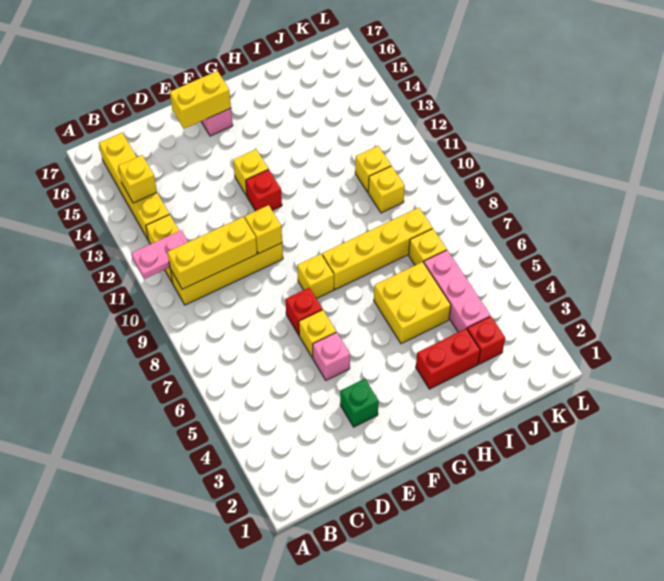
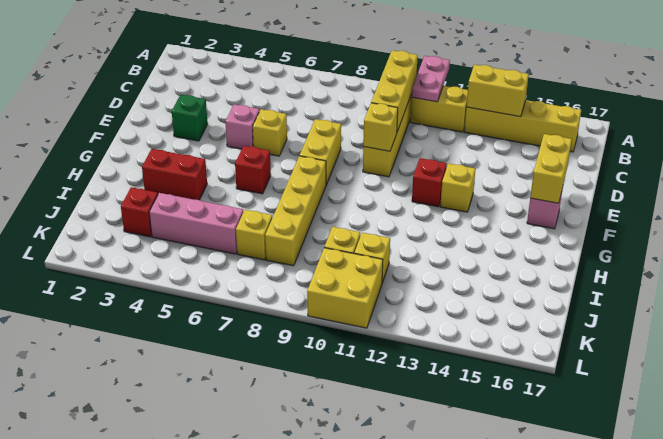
yellow brick B14 level 2 -> yellow brick B13:B14 level 2
red brick E7 level 1 -> red brick G6 level 1
yellow brick F8 level 1 -> yellow brick E8:F8 level 1
red brick H3:I3 level 1 -> red brick H3:H4 level 1
yellow brick H5:I6 level 1 -> yellow brick K10:L11 level 1

